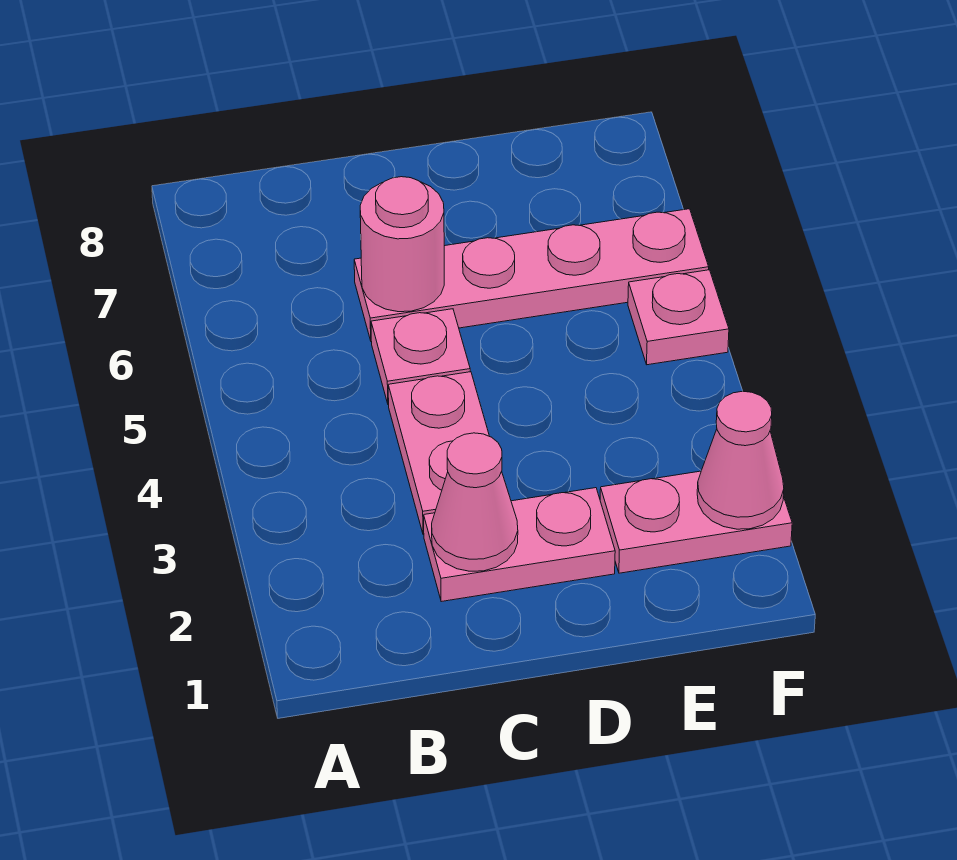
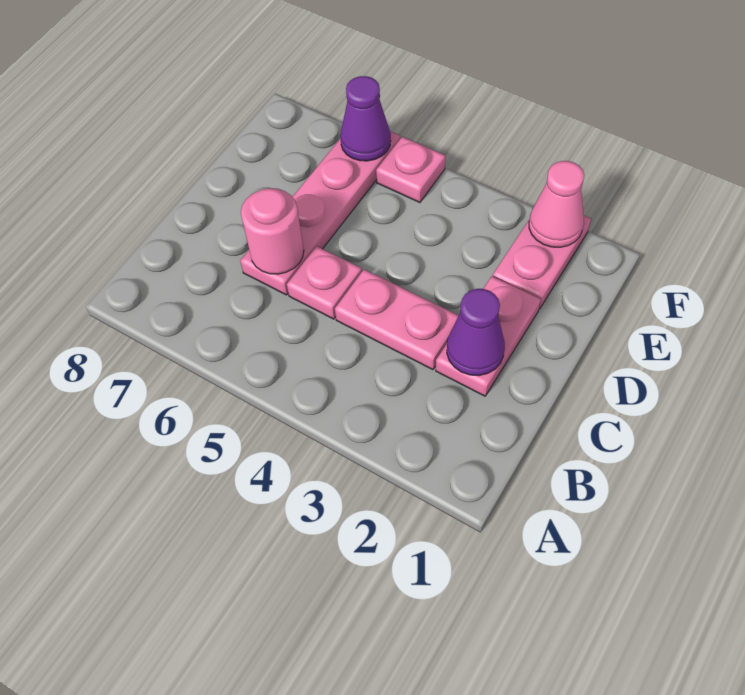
pink cone C2 level 2 -> purple cone C2 level 2
none -> purple cone F6 level 2

